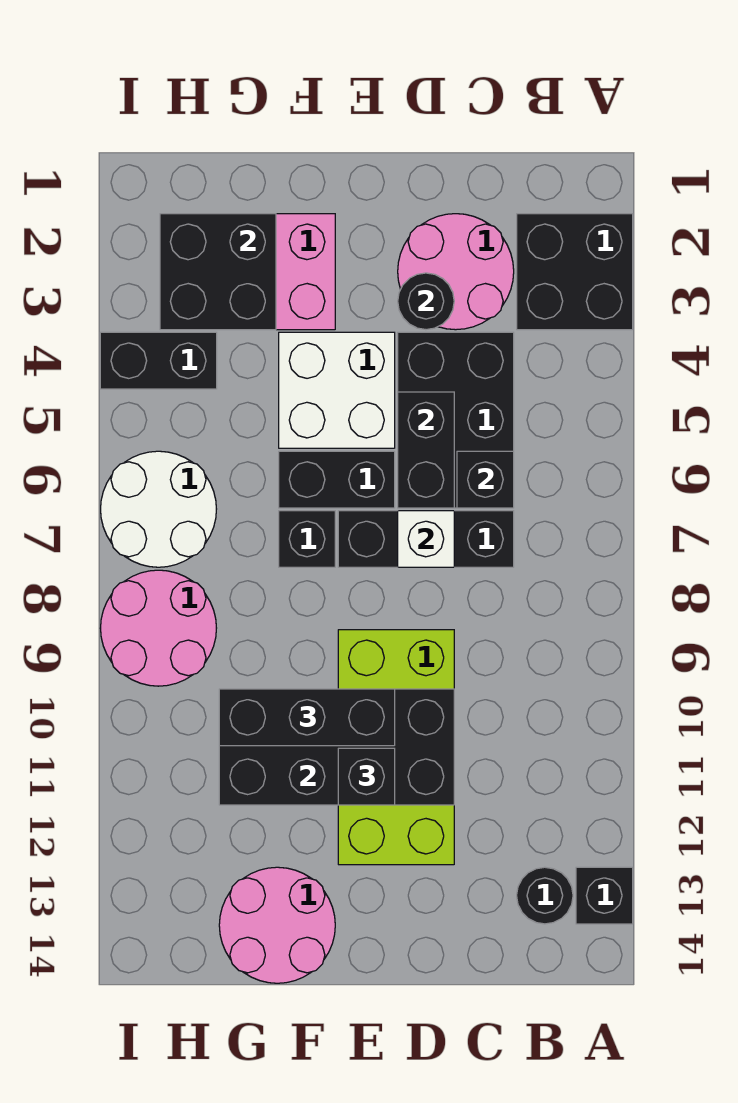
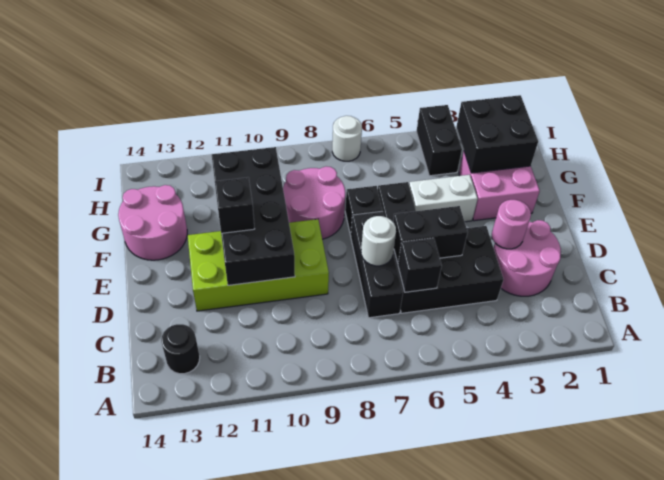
black brick A2:B3 level 1 -> none
black brick A13 level 1 -> none
black round brick D3 level 2 -> pink round brick D3 level 2
white brick D7 level 2 -> white round brick D7 level 2
white brick E4:F5 level 1 -> white brick F4:F5 level 1
black brick E10:G10 level 3 -> none
white round brick H6:I7 level 1 -> white round brick I7 level 1
pink round brick H8:I9 level 1 -> pink round brick F8:G9 level 1

